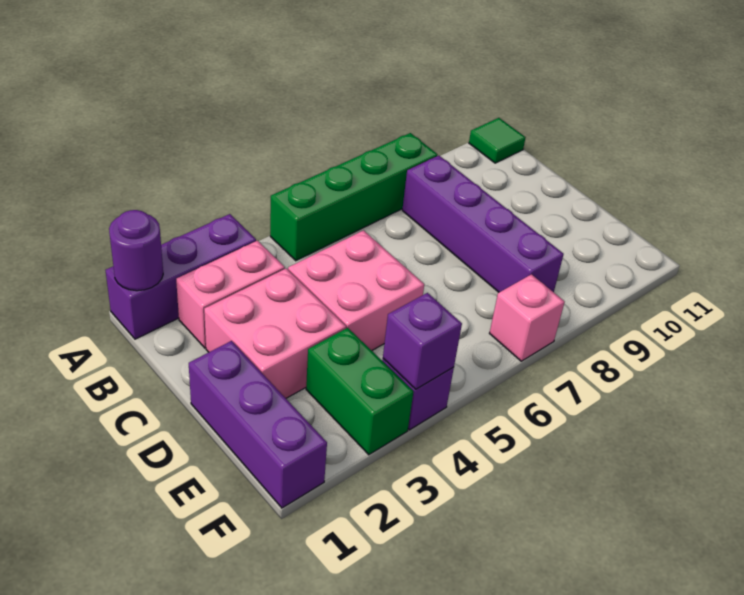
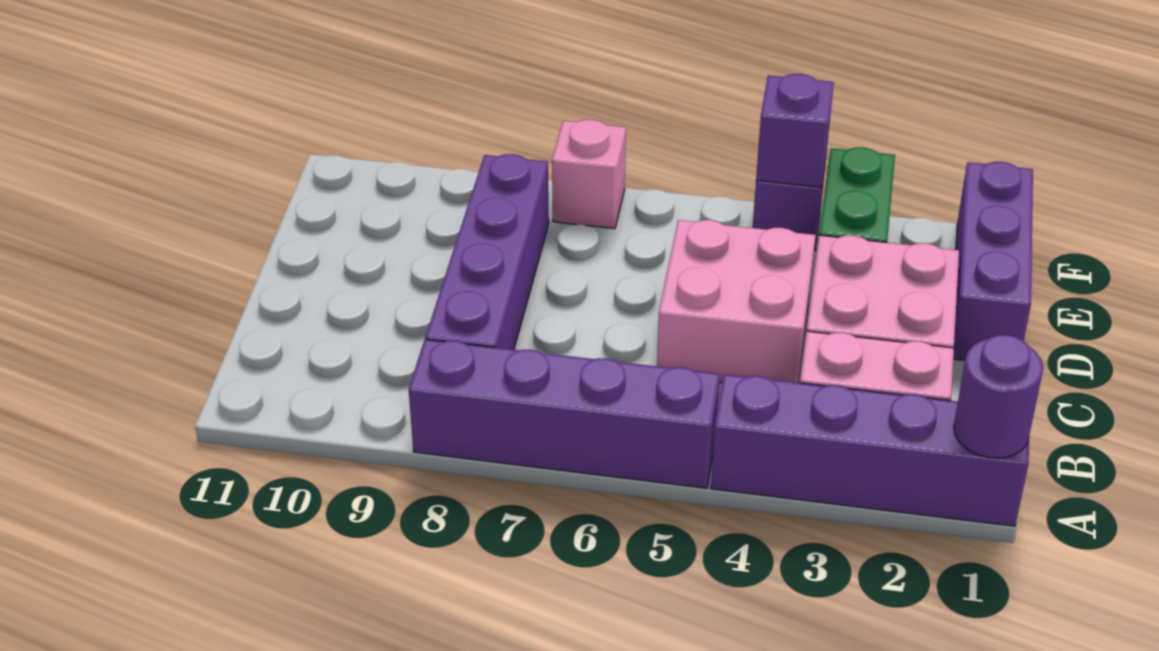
purple brick A1:A3 level 1 -> purple brick A1:A4 level 1
green brick A5:A8 level 1 -> purple brick A5:A8 level 1
green tile A11 level 1 -> none

